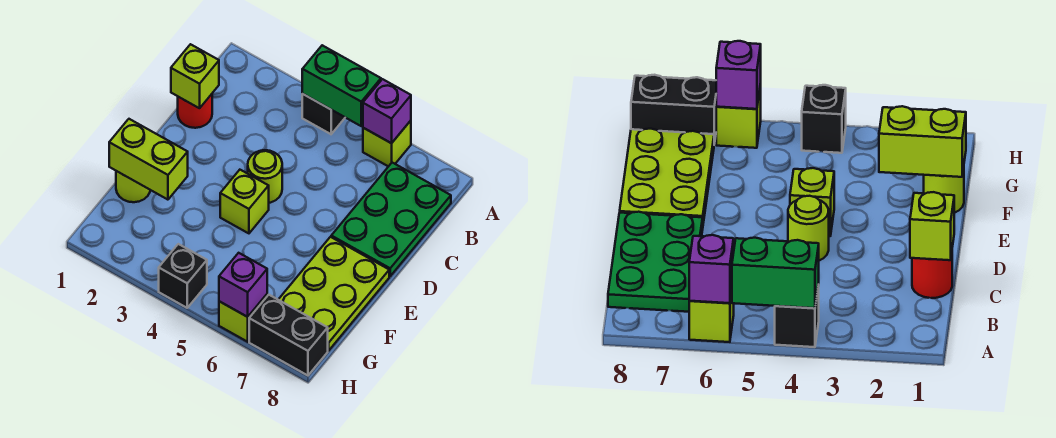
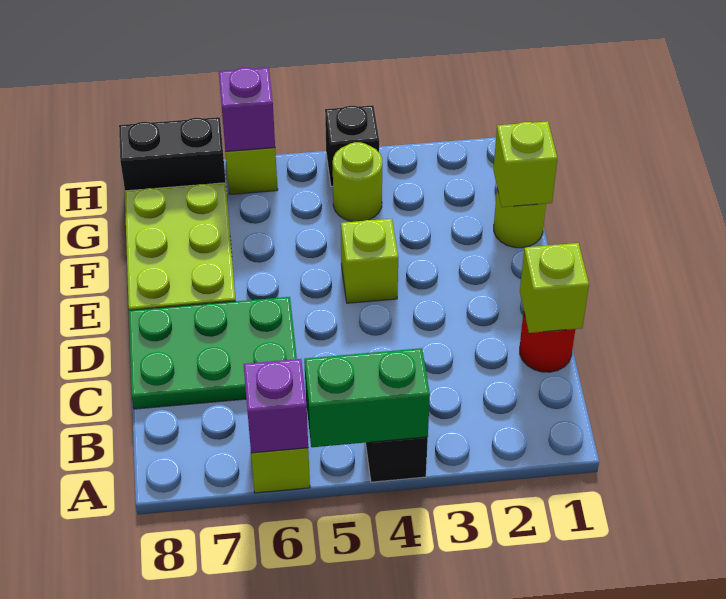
green plate B7:D8 level 1 -> green plate C6:D8 level 1
lime round brick D4 level 1 -> lime round brick G4 level 1
lime brick F1:F2 level 2 -> lime brick F1 level 2

